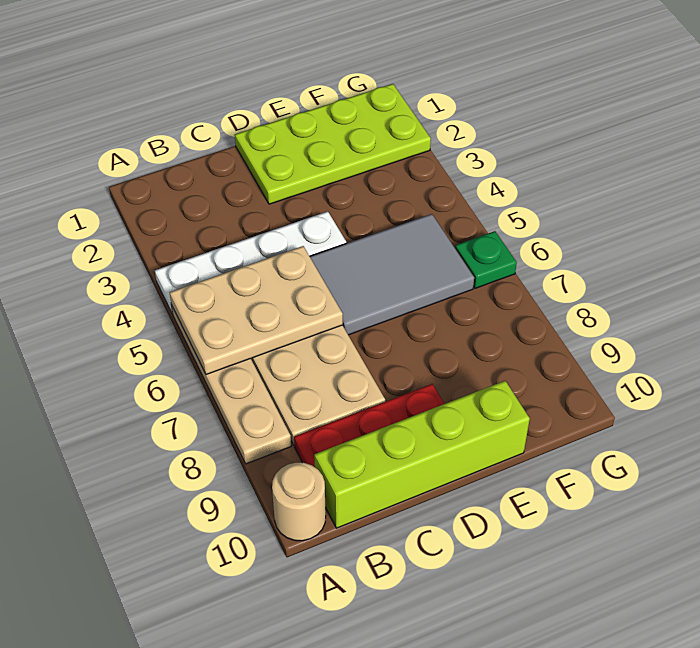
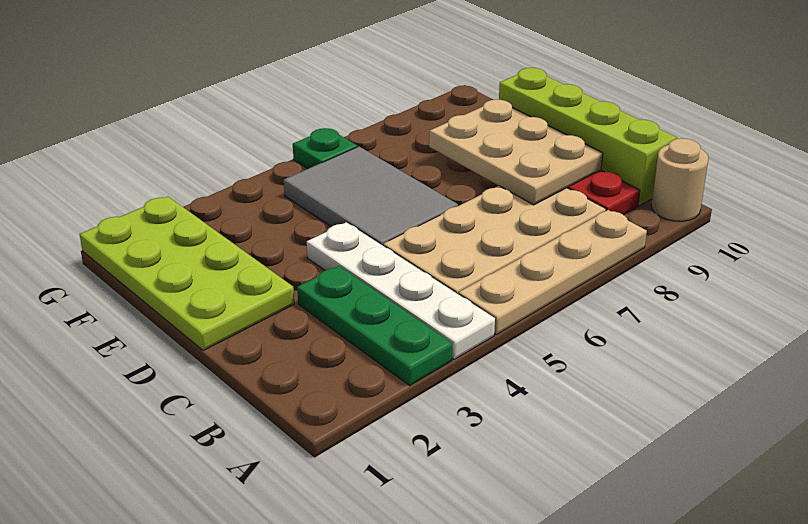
none -> green plate A3:C3 level 1
tan plate A5:C6 level 2 -> tan plate C8:E9 level 2

